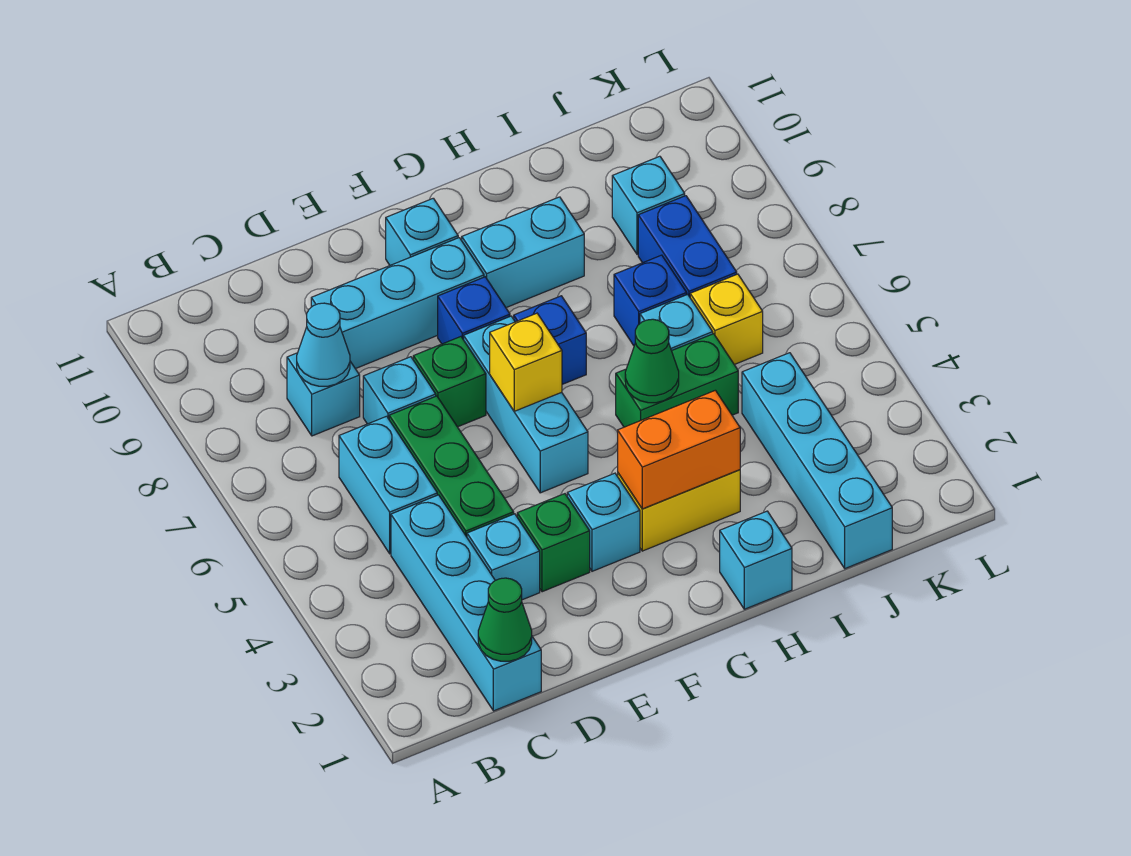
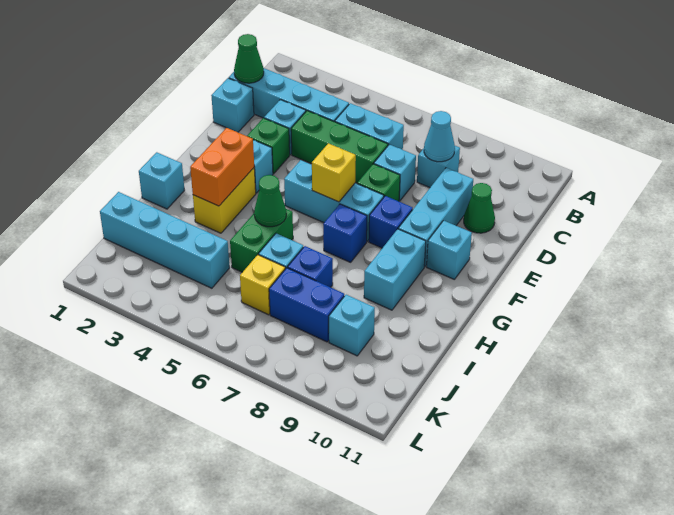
none -> cyan brick D1 level 1
none -> green cone D10 level 1

